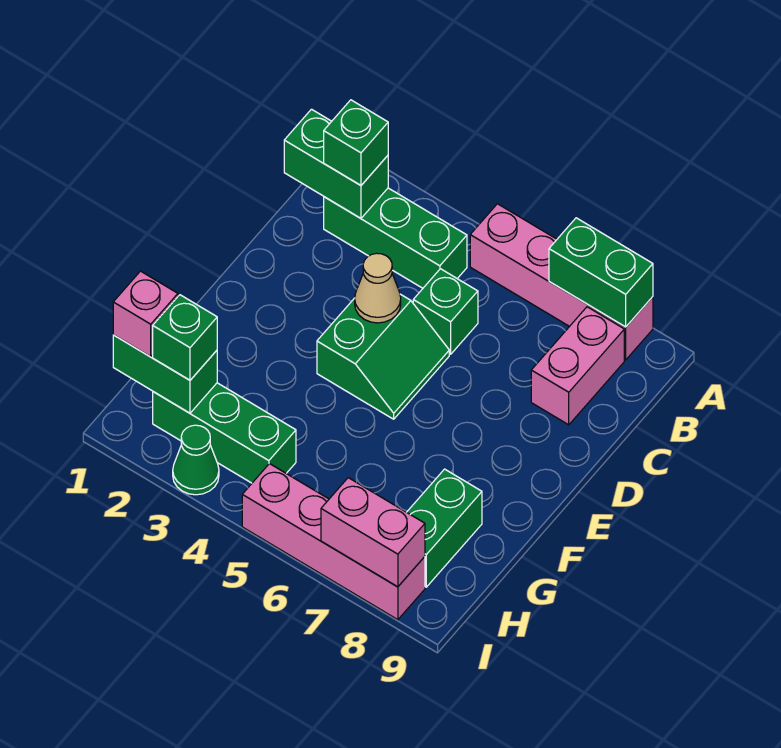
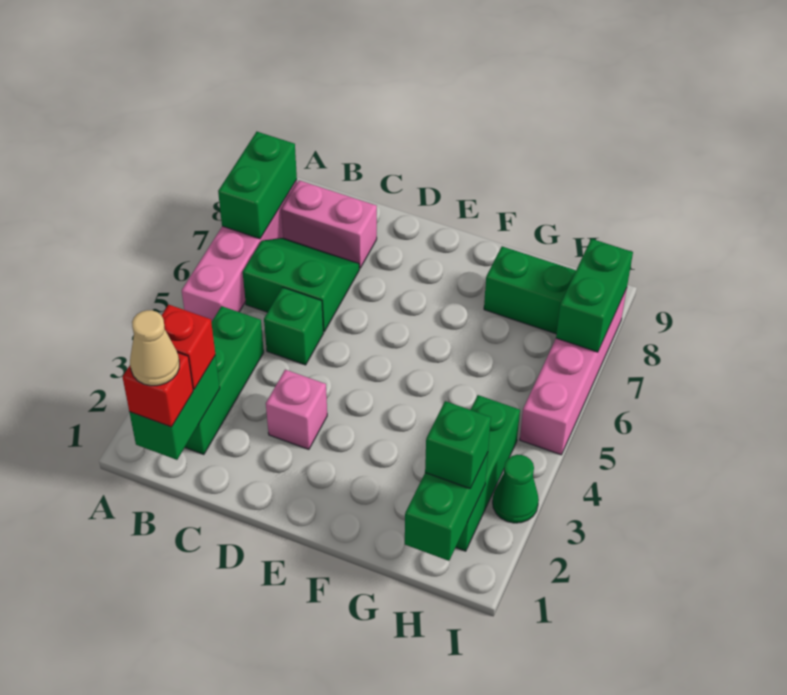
none -> red brick B1 level 3
green brick B2 level 3 -> red brick B2 level 3
green slope D4:E5 level 1 top 4 -> green slope B6:C7 level 1 top 6
tan cone D4 level 2 -> tan cone B1 level 4
pink brick H1 level 3 -> pink brick D3 level 1
pink brick I7:I8 level 2 -> green brick I7:I8 level 2

